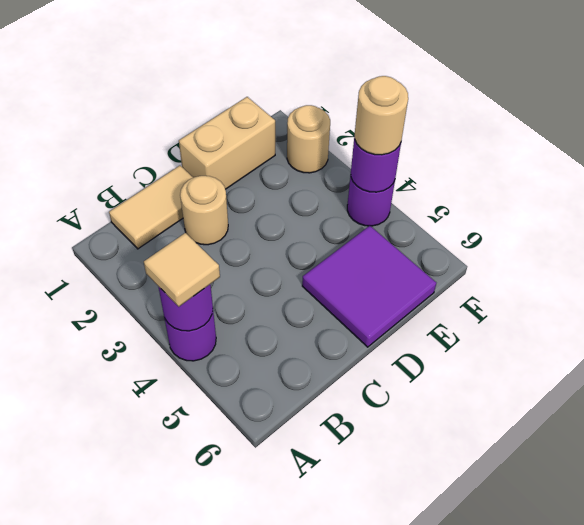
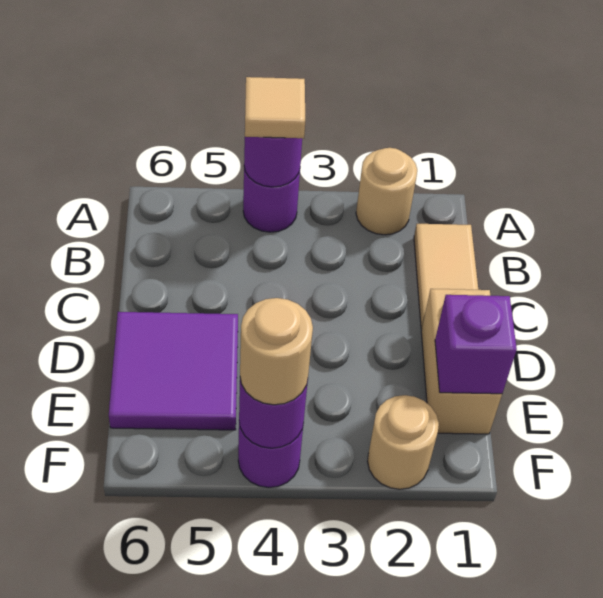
tan round brick C2 level 1 -> tan round brick A2 level 1
none -> purple brick E1 level 2

